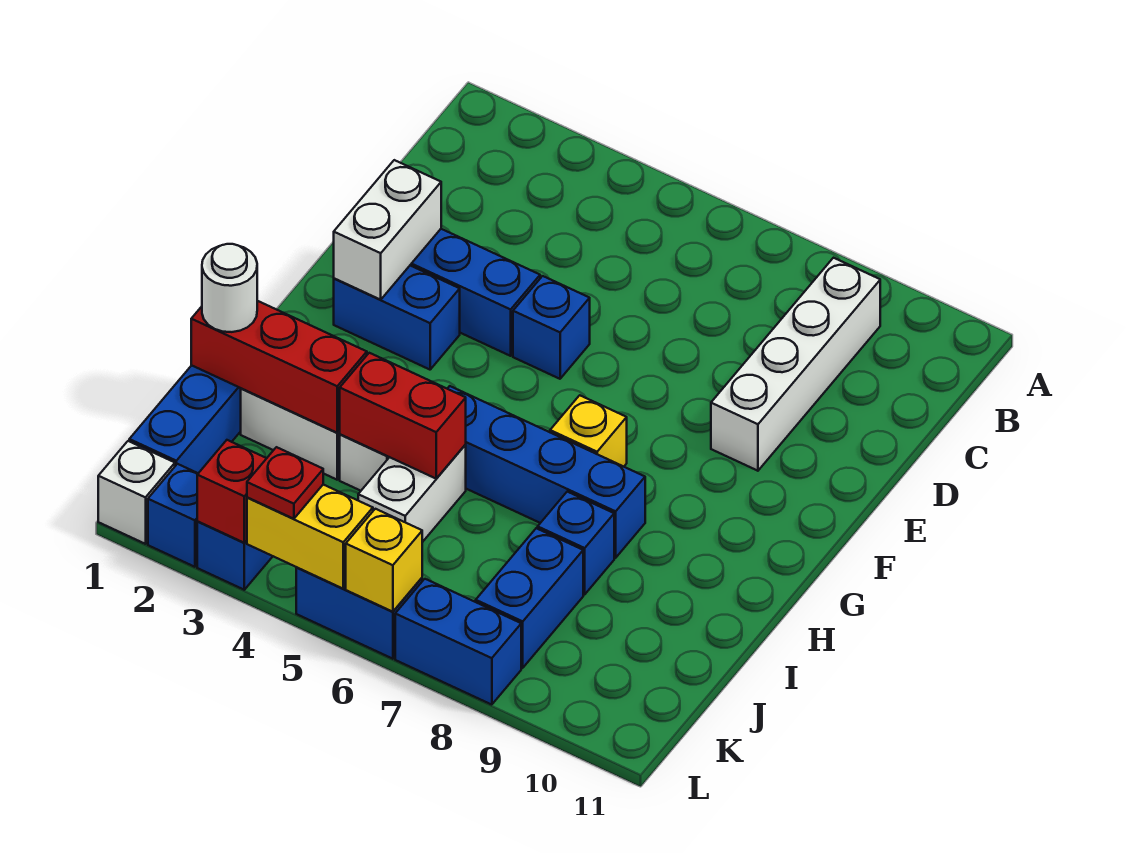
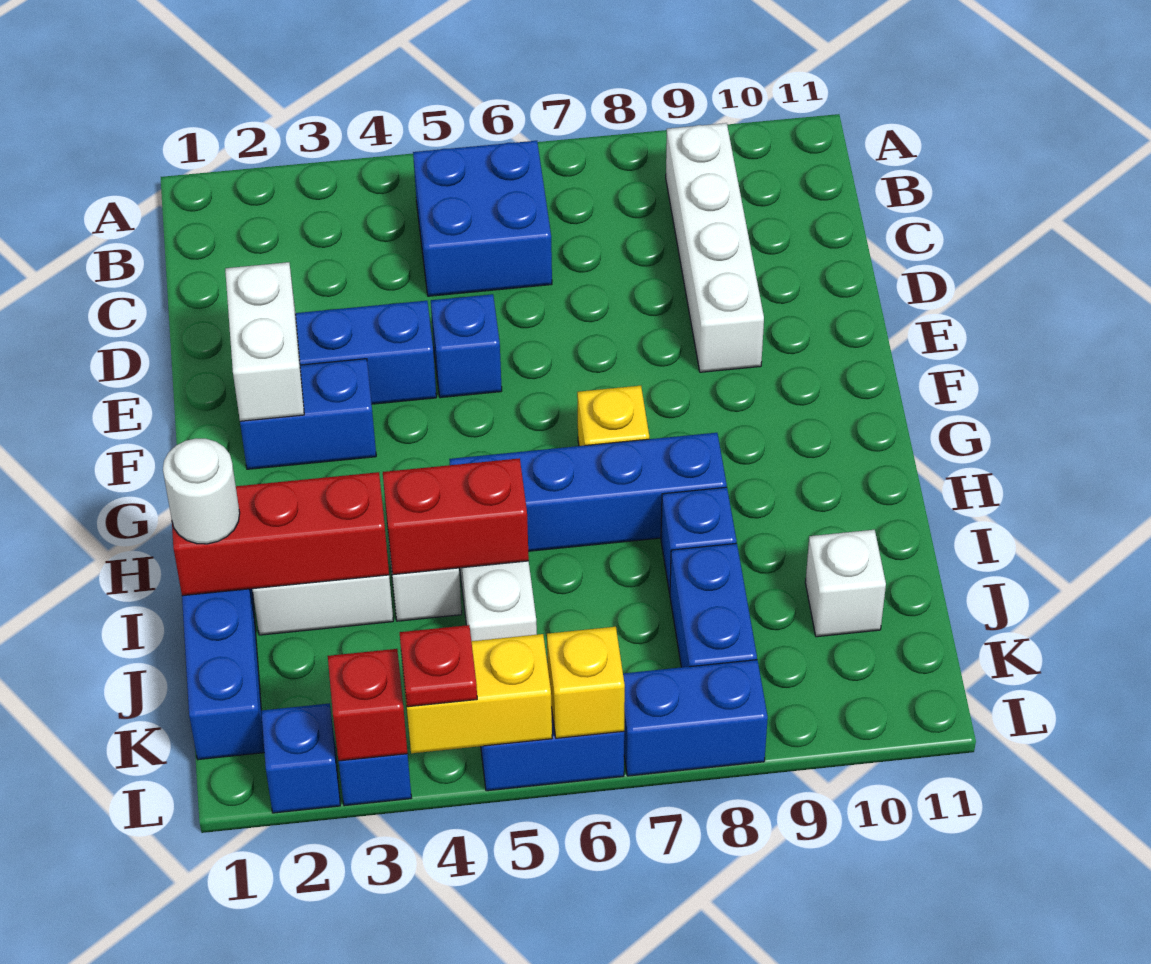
none -> blue brick B5:C6 level 1
white brick L1 level 1 -> white brick J10 level 1

